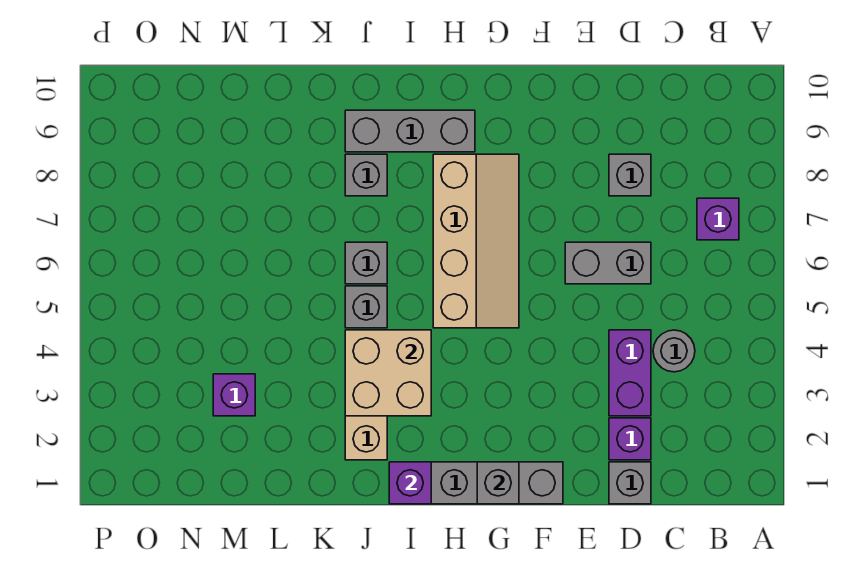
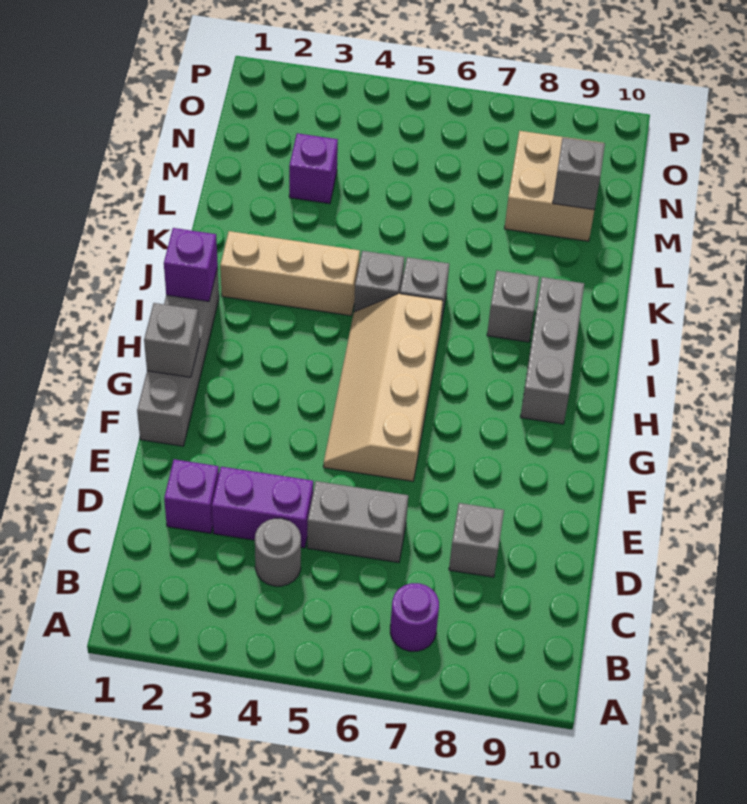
purple brick B7 level 1 -> purple round brick B7 level 1
grey brick D1 level 1 -> grey brick M9 level 2
grey brick D6:E6 level 1 -> grey brick D5:D6 level 1
tan slope G5:H8 level 1 top H -> tan slope F5:I6 level 1 top 6
tan brick I3:J4 level 2 -> tan brick M8:N9 level 1

